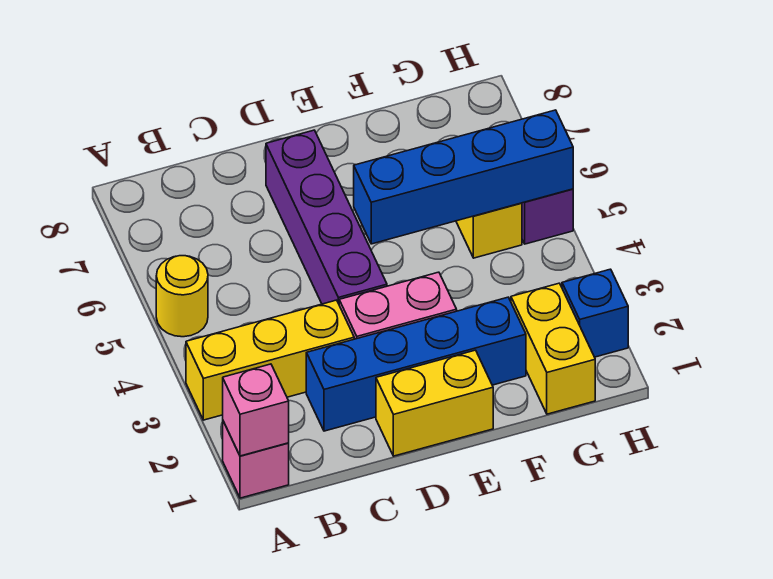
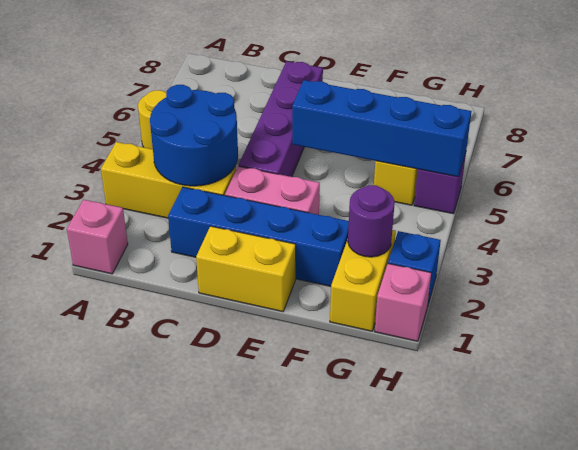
pink brick A1 level 2 -> pink brick H1 level 1
none -> blue round brick B3:C4 level 2
none -> purple round brick G2 level 2

